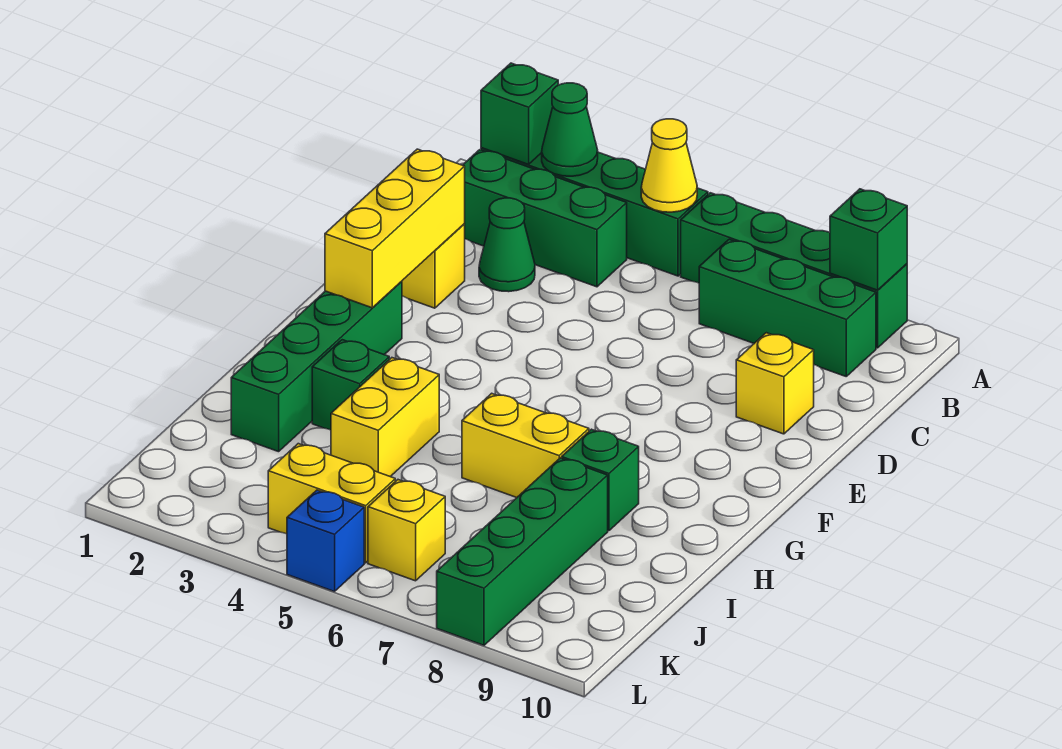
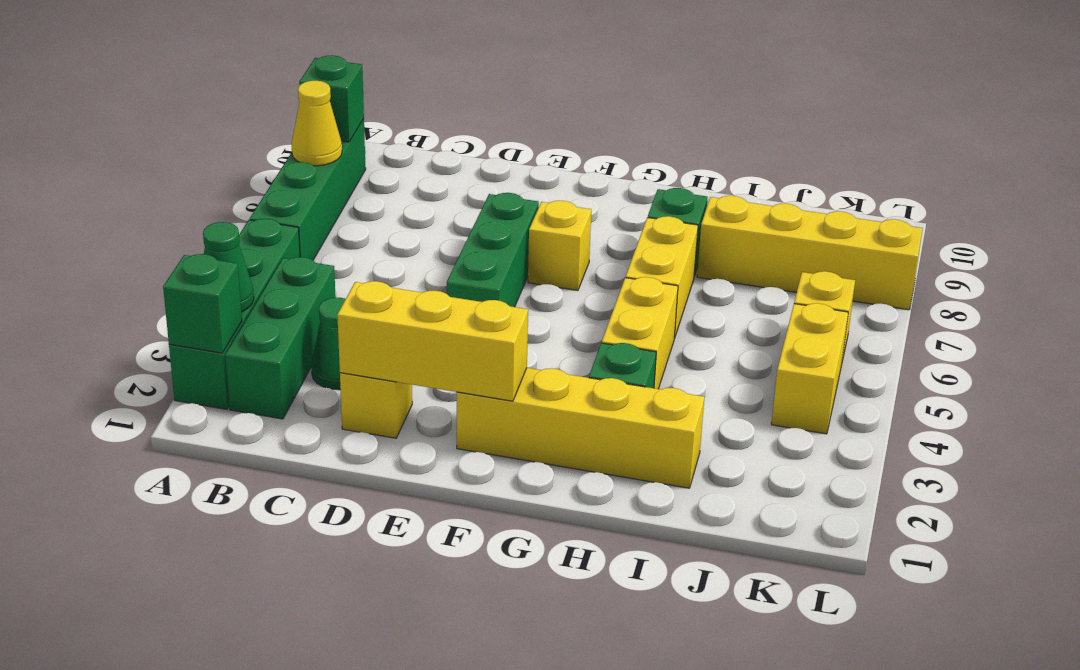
yellow cone A5 level 2 -> yellow cone A8 level 2
green brick B7:B9 level 1 -> green brick E5:E7 level 1
yellow brick D9 level 1 -> yellow brick F7 level 1
green brick F2:I2 level 1 -> yellow brick F2:I2 level 1
yellow brick H4:I4 level 1 -> yellow brick H4:H5 level 1
green brick I8:L8 level 1 -> yellow brick I8:L8 level 1
blue brick L5 level 1 -> none

